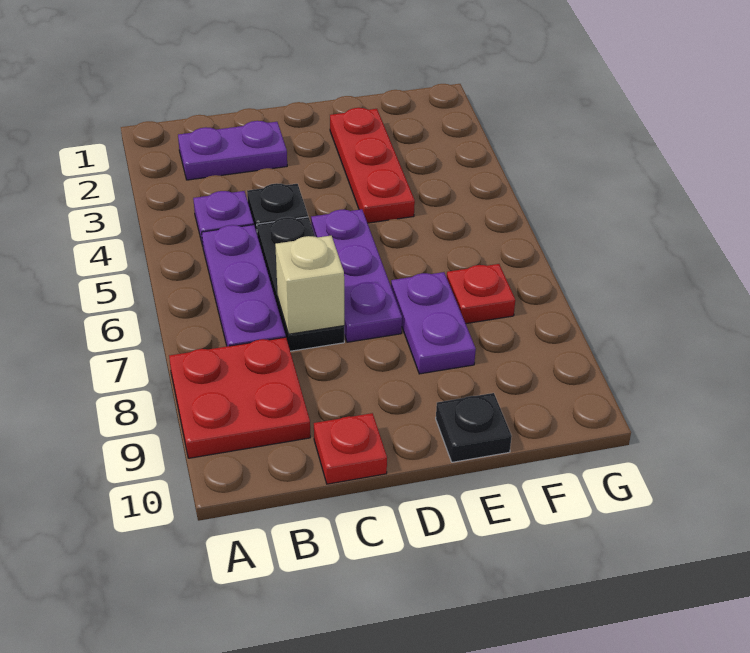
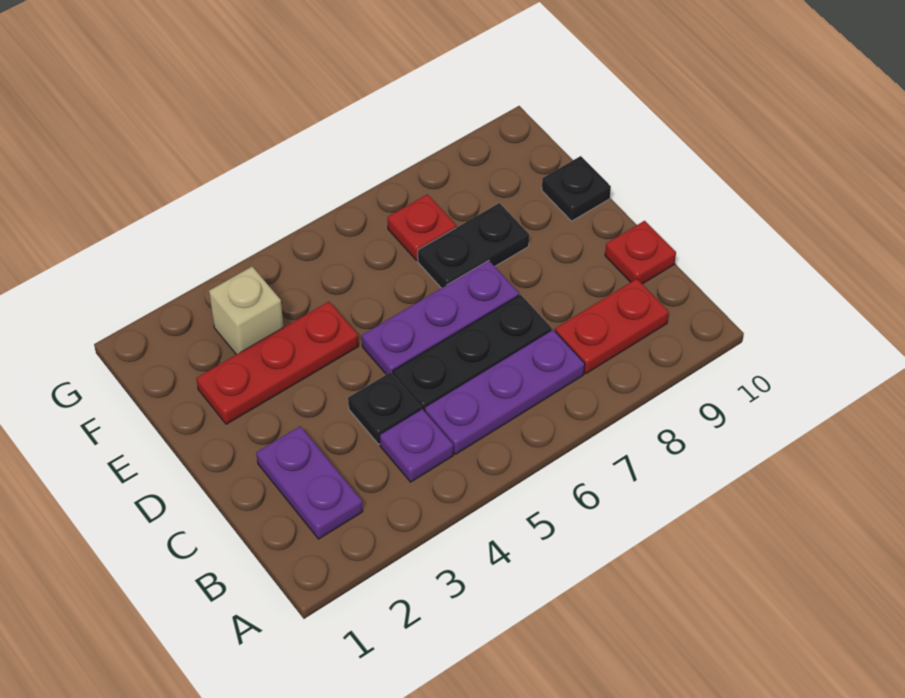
red plate A8:B9 level 1 -> red plate B8:B9 level 1
tan brick C7 level 2 -> tan brick F3 level 1
purple plate E7:E8 level 1 -> black plate E7:E8 level 1

